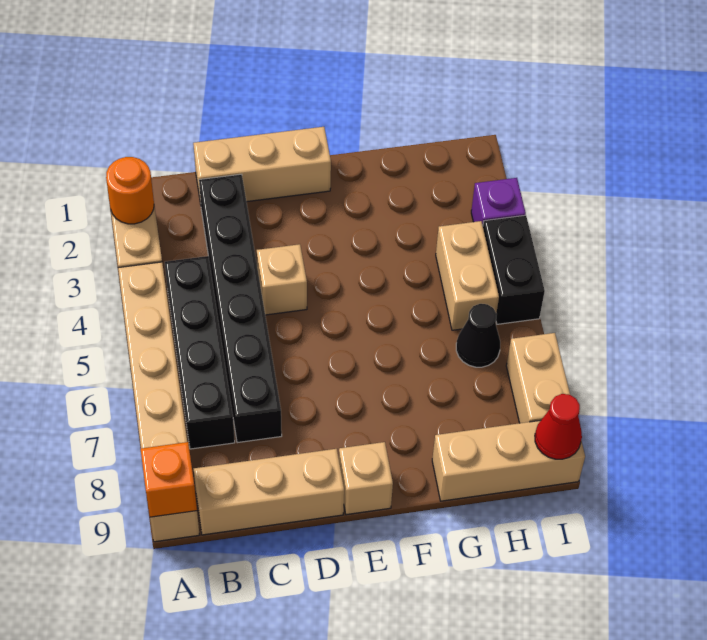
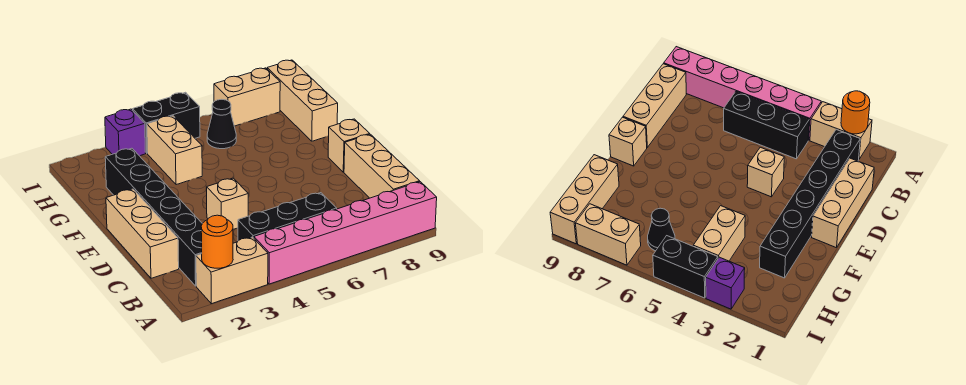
tan brick A4:A9 level 1 -> pink brick A4:A9 level 1
orange brick A9 level 2 -> none
black brick B4:B7 level 1 -> black brick B4:B6 level 1
black brick C2:C7 level 1 -> black brick B2:G2 level 1
tan brick H4:H5 level 1 -> tan brick G4:H4 level 1
red cone I9 level 2 -> none

